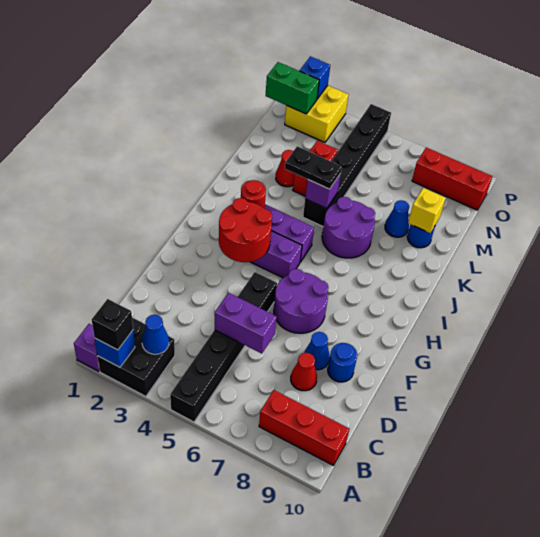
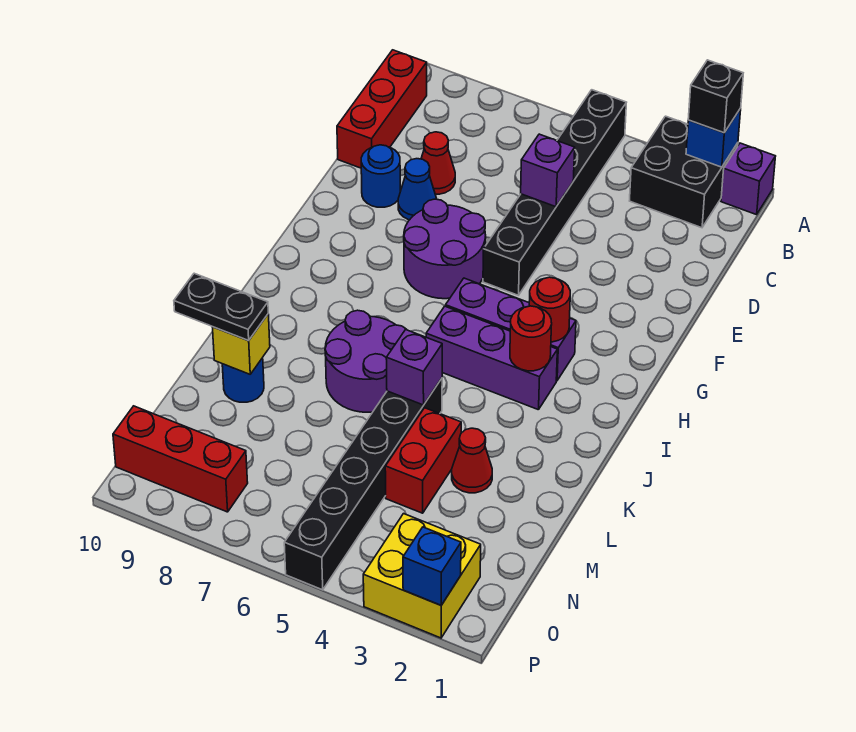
blue cone B3 level 2 -> none
red brick B8:B10 level 1 -> red brick B10:D10 level 1
purple brick D5:D6 level 2 -> purple brick D5 level 2
red round brick G3:H4 level 2 -> red round brick H3 level 2
black plate K4:K5 level 3 -> black plate L9:L10 level 3
blue cone L8 level 1 -> none
green brick O1:O2 level 2 -> none

